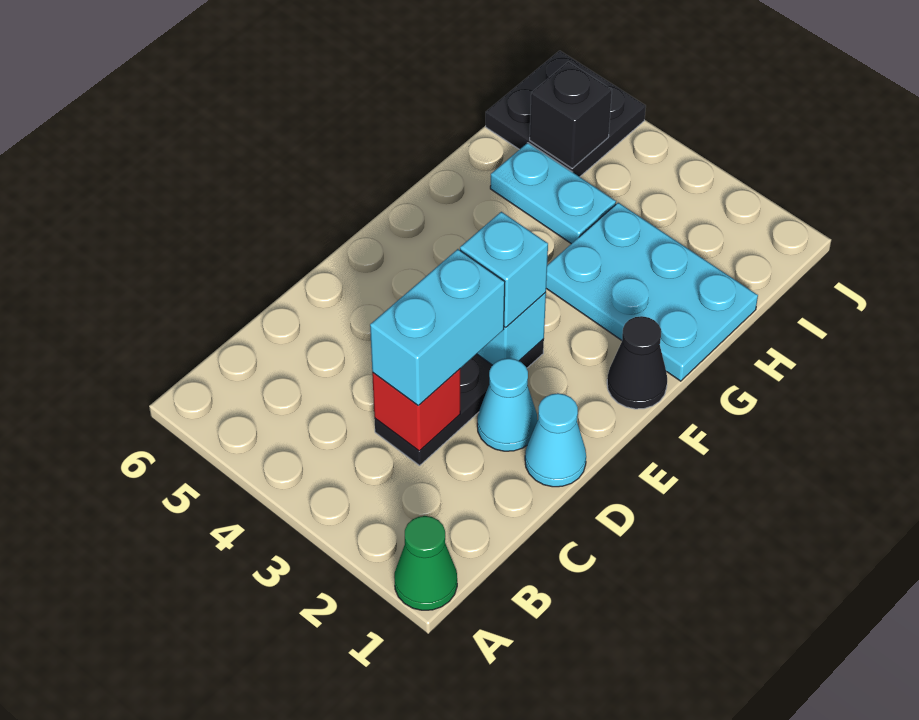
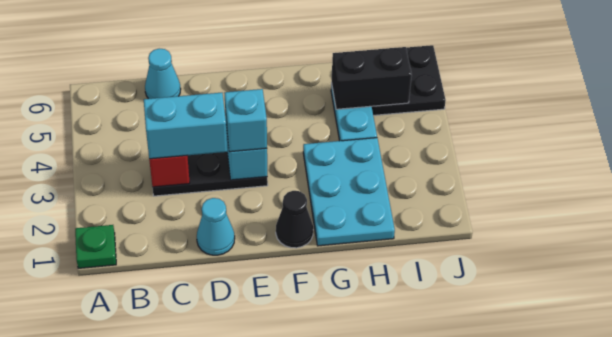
green cone A1 level 1 -> green plate A1 level 1
cyan cone D2 level 1 -> cyan cone C6 level 1
black brick I5 level 2 -> black brick H5:I5 level 2

